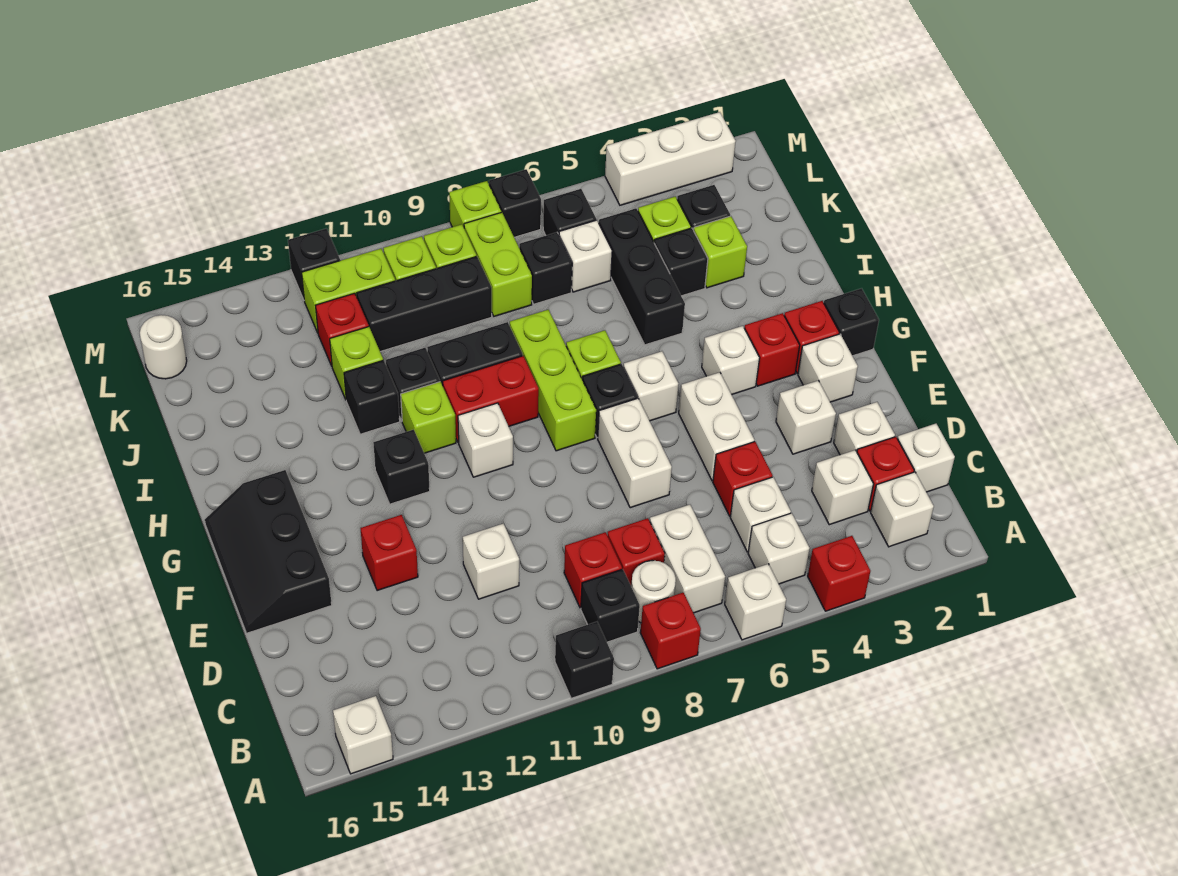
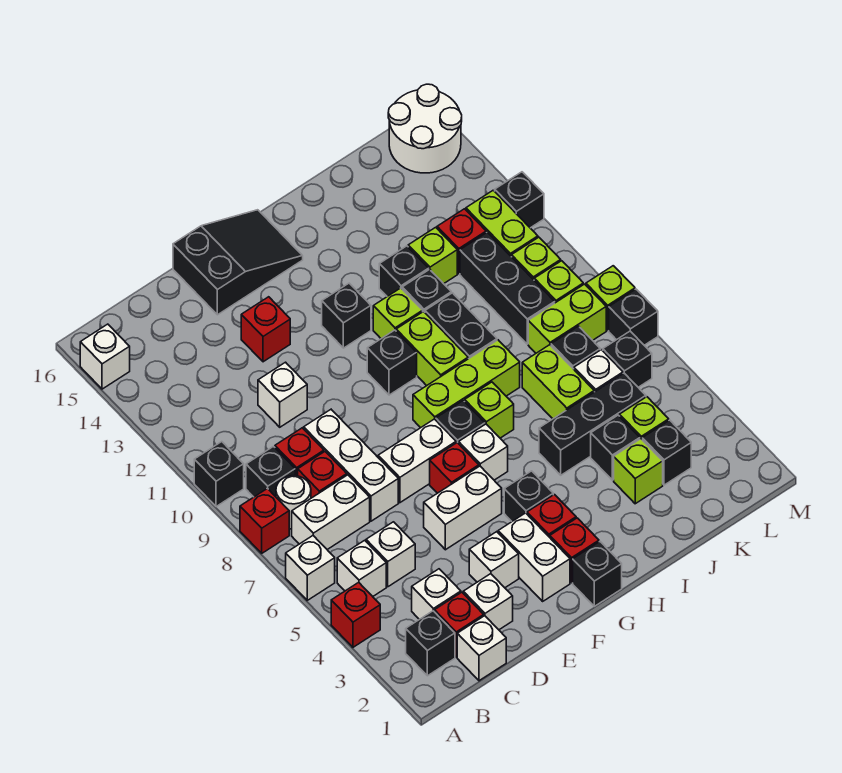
white brick B2 level 1 -> black brick B2 level 1
red brick D5 level 1 -> red brick F6 level 1
black slope E15:G16 level 1 top 15 -> black slope E15:G16 level 1 top E
white brick F2 level 1 -> white brick F2:F3 level 1
white brick G4 level 1 -> black brick G4 level 1
white brick G10 level 1 -> black brick G10 level 1
red brick H9:H10 level 1 -> lime brick H9:H10 level 1
none -> lime brick J6:J7 level 1
white round brick L16 level 1 -> white round brick L15:M16 level 1
white brick M2:M4 level 1 -> white brick D7:D9 level 1

